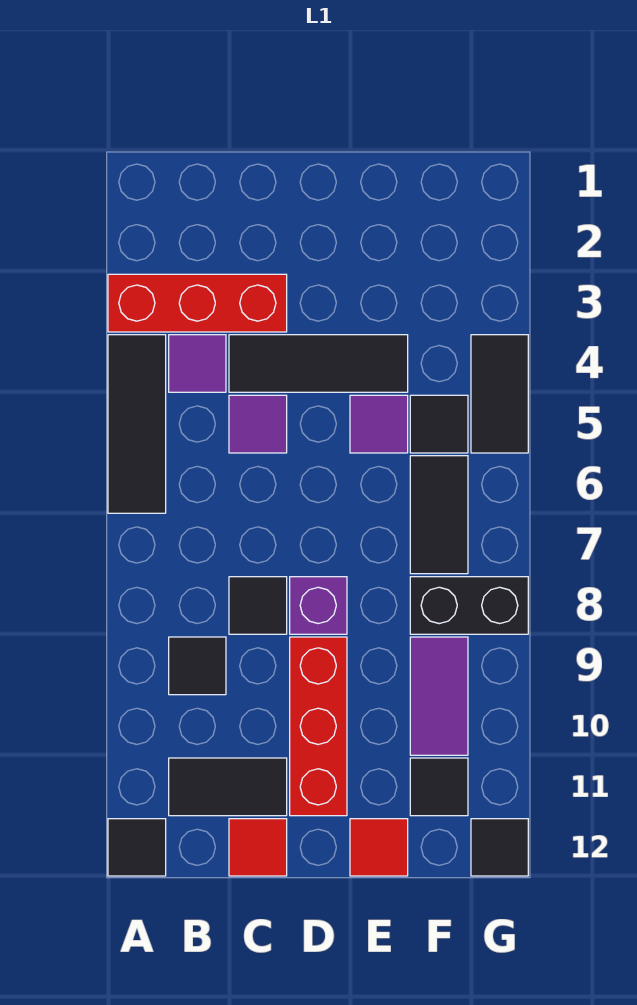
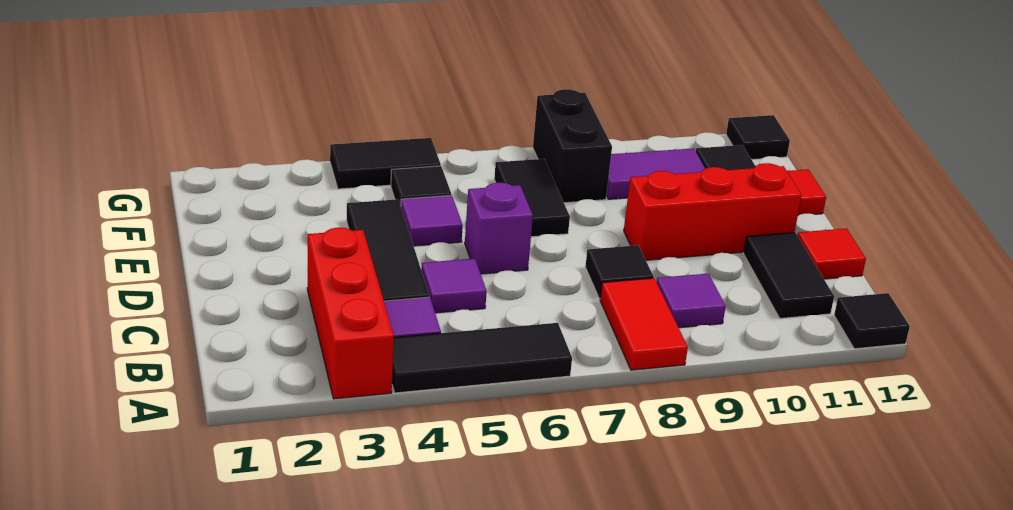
none -> red tile A8:B8 level 1
black tile B9 level 1 -> purple tile B9 level 1
purple brick D8 level 1 -> purple brick D6 level 1
black tile F6:F7 level 1 -> black tile E7:F7 level 1

